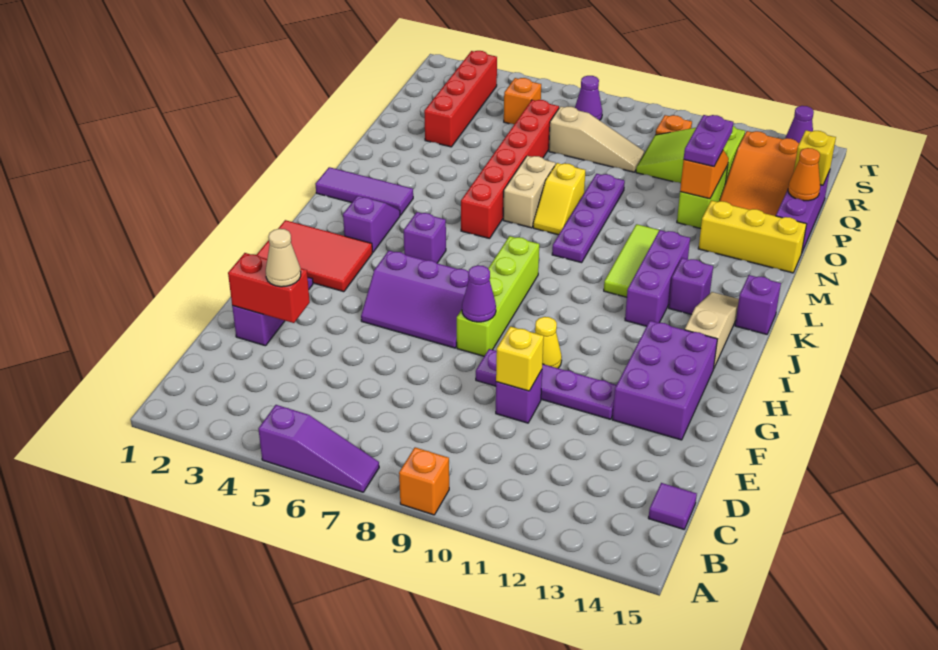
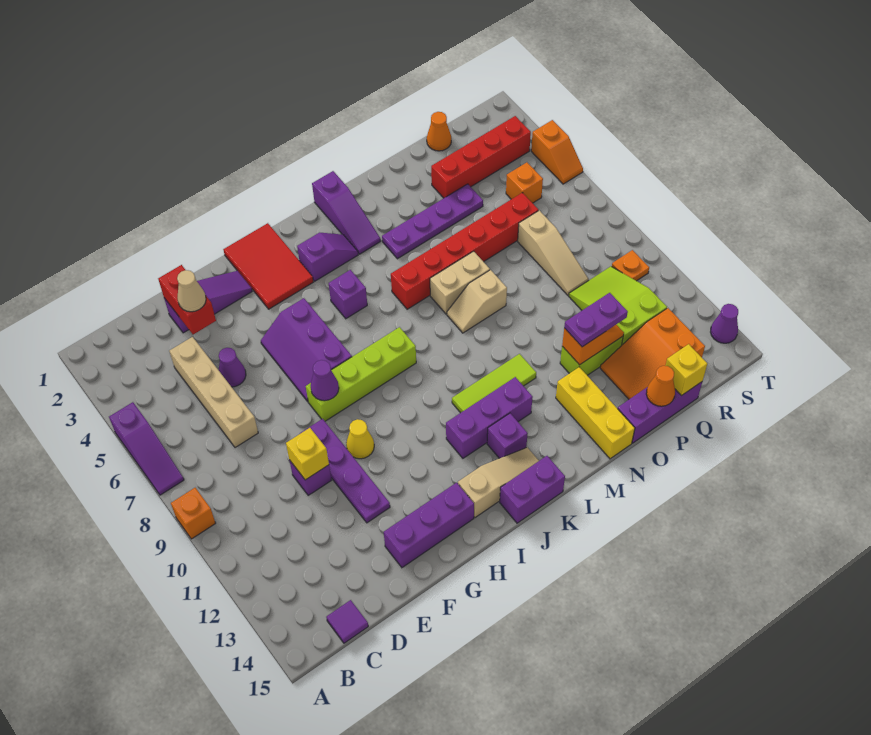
none -> tan brick D4:D7 level 1
purple brick F13:H14 level 1 -> purple brick F14:H14 level 1
purple brick K15 level 1 -> purple brick J15:K15 level 1
purple tile L1:L3 level 1 -> purple slope L1:L3 level 1 top 1
purple plate L9:O9 level 1 -> purple plate M4:P4 level 1
yellow slope M8:N8 level 1 top N -> tan slope M8:N8 level 1 top N
none -> orange cone Q1 level 1
purple cone S7 level 1 -> purple cone E5 level 1
none -> orange slope T4:T5 level 1 top 4

